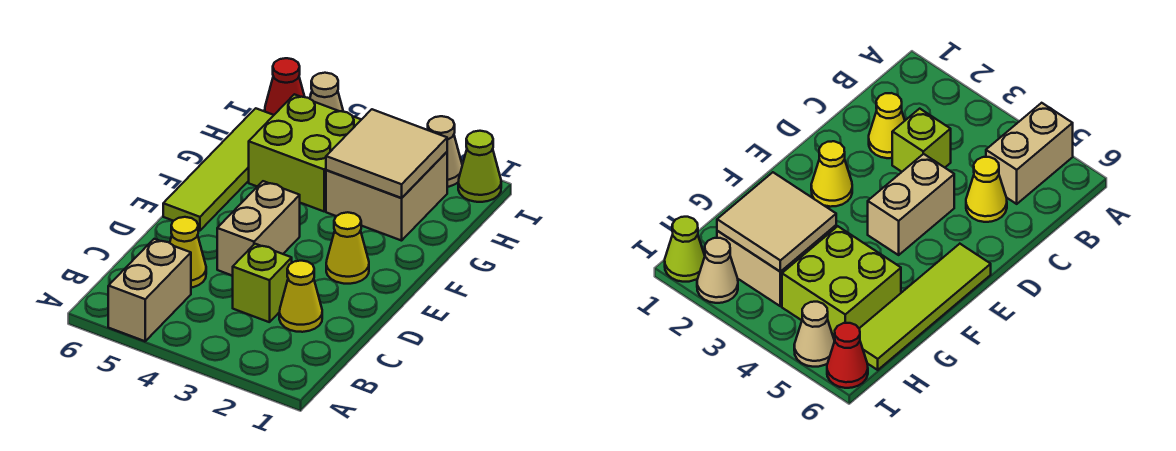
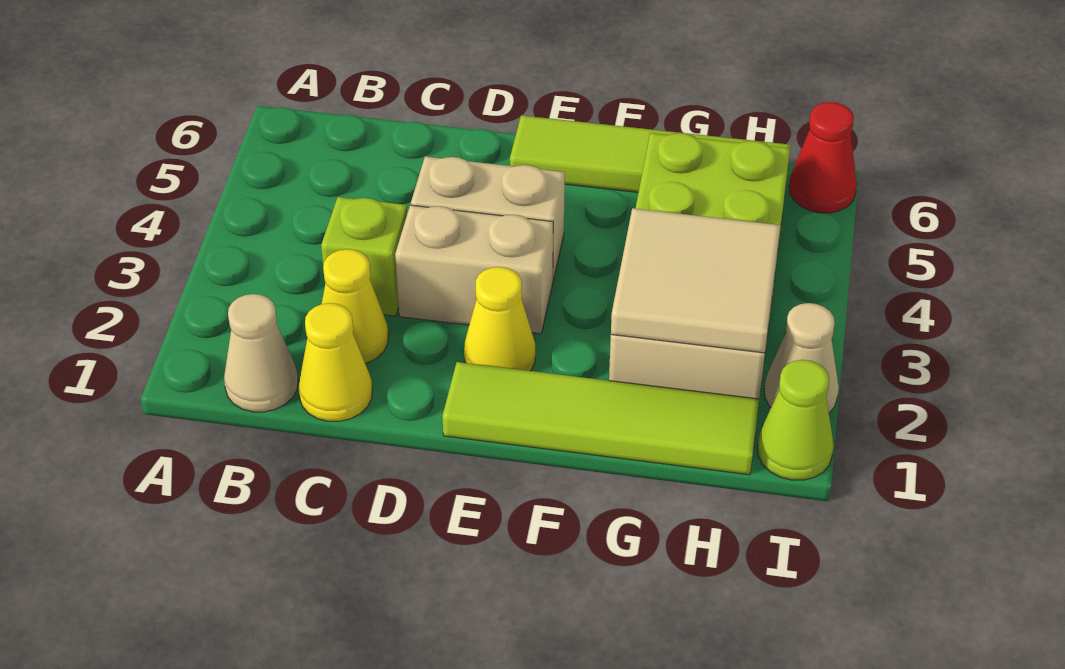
tan brick A5:B5 level 1 -> tan brick D3:E3 level 1
yellow cone C5 level 1 -> yellow cone C1 level 1
none -> lime tile E1:H1 level 1
tan cone I5 level 1 -> tan cone B1 level 1

